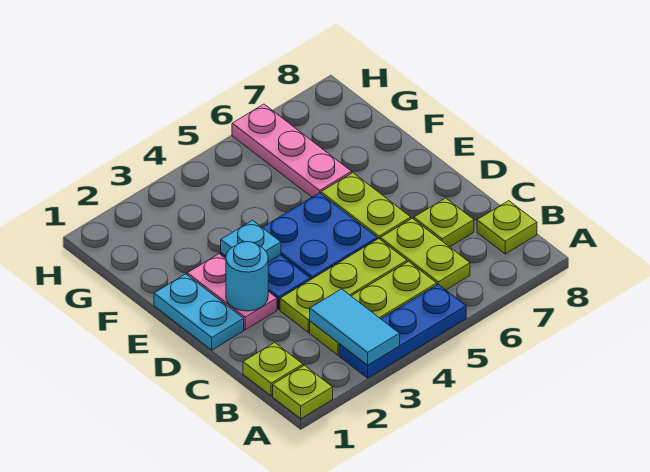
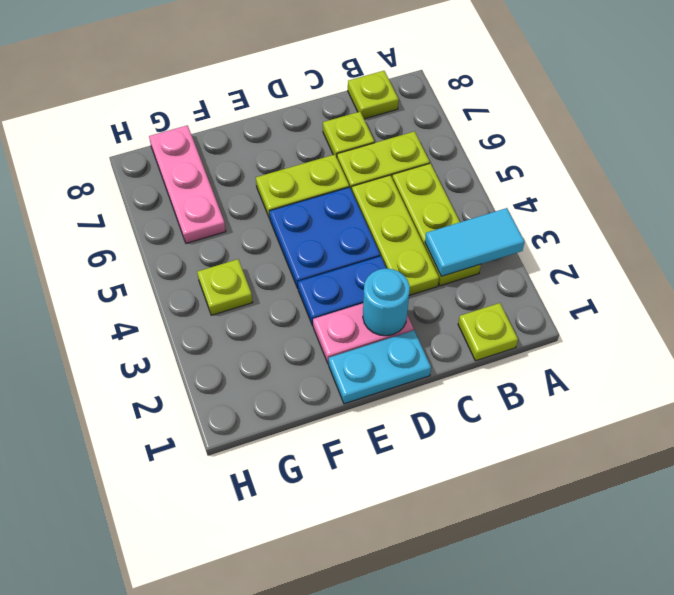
lime plate A1 level 1 -> lime plate G4 level 1
blue plate A3:A5 level 1 -> none
cyan plate E3 level 2 -> none
pink plate F6:H6 level 1 -> pink plate G6:G8 level 1

